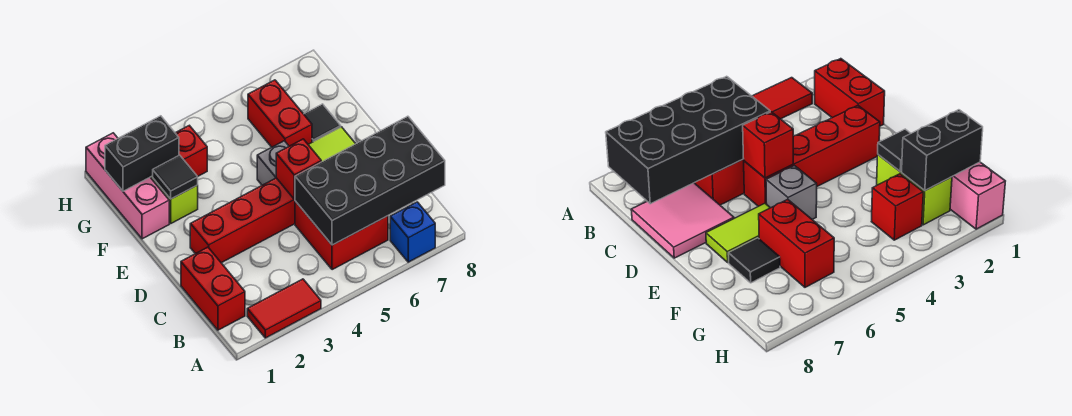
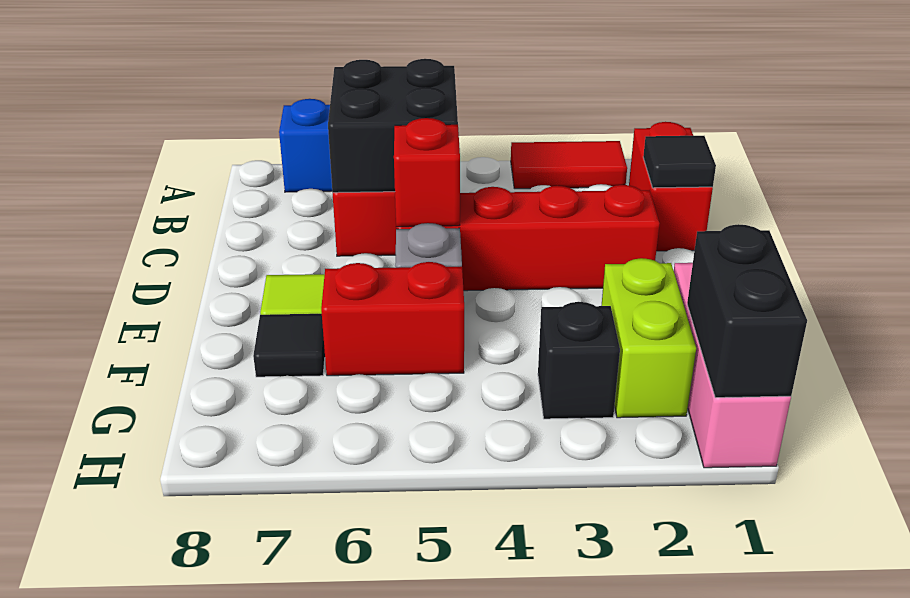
black brick B5:C8 level 2 -> black brick B5:C6 level 2
pink tile C7:D8 level 1 -> none
black tile F2 level 2 -> black tile C1 level 2
red brick F6:G6 level 1 -> red brick F5:F6 level 1
black brick G1:G2 level 2 -> black brick G1:H1 level 2
red brick G3 level 1 -> black brick G3 level 1

